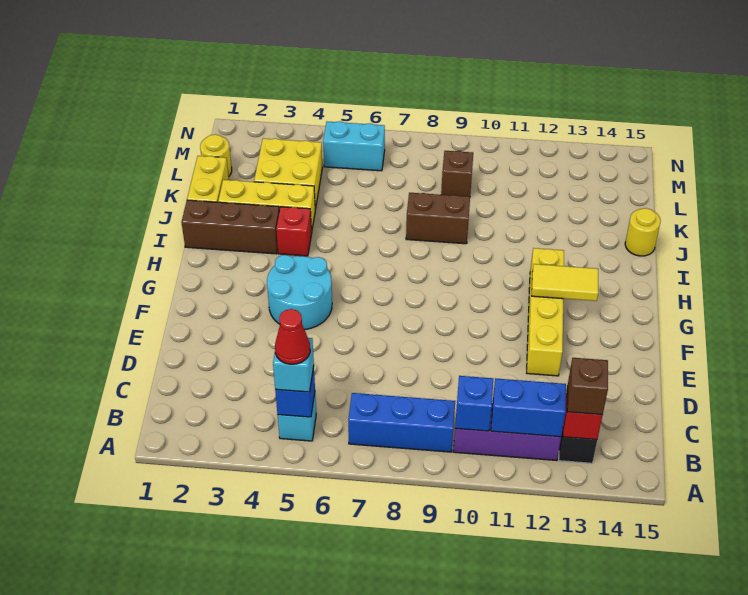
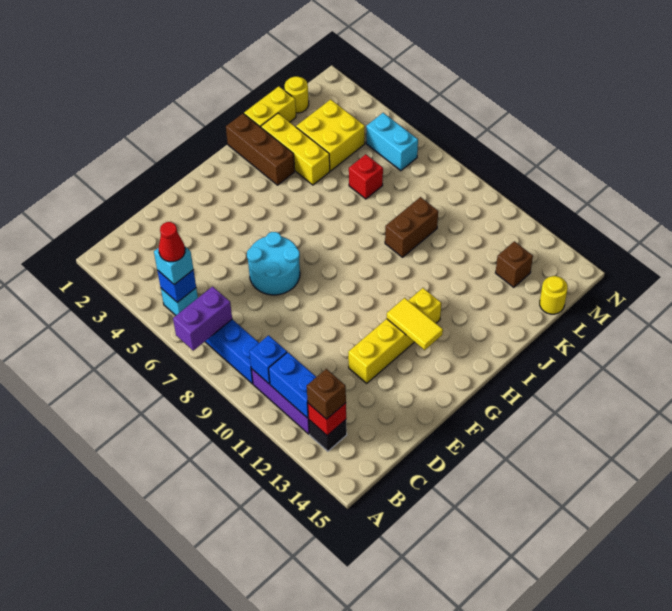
none -> purple brick A7:B7 level 2
cyan round brick F4:G5 level 1 -> cyan round brick E6:F7 level 1
red brick I4 level 1 -> red brick K6 level 1
brown brick J8:J9 level 1 -> brown brick J9:K9 level 1
yellow round brick J15 level 1 -> yellow round brick L15 level 1
brown brick L9 level 1 -> brown brick L13 level 1

